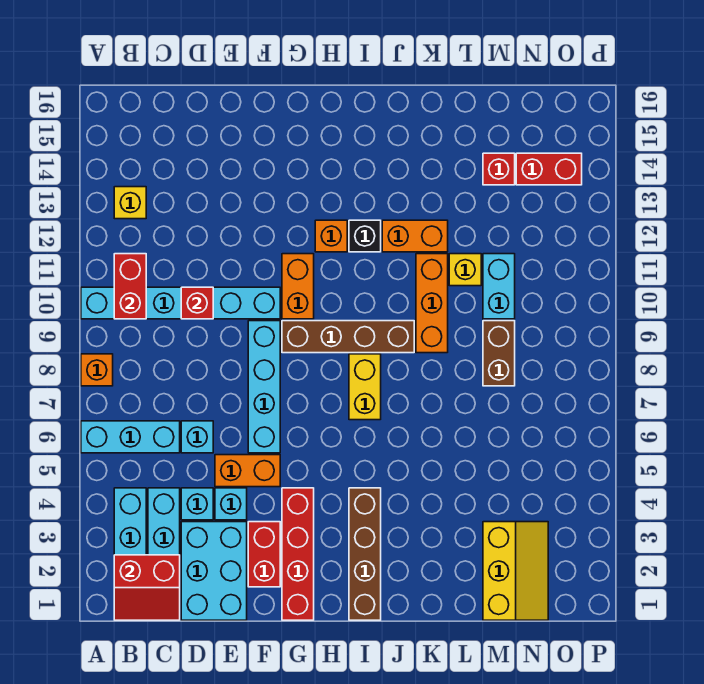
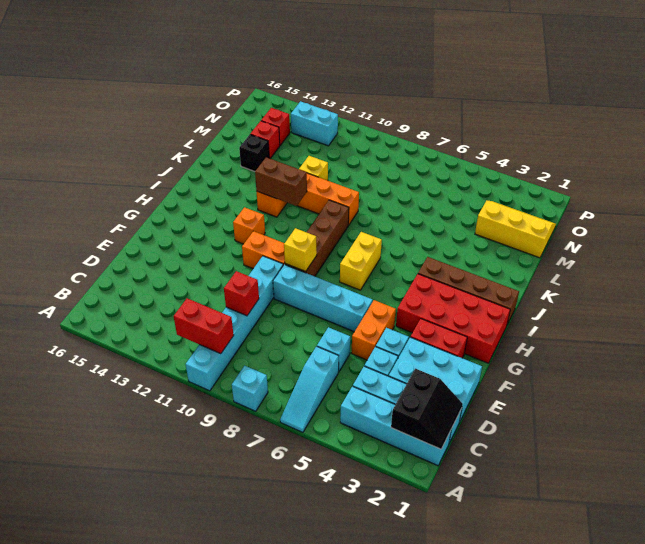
cyan brick A6:C6 level 1 -> cyan slope A6:C6 level 1 top C
orange brick A8 level 1 -> cyan brick A8 level 1
red slope B1:C2 level 2 top 2 -> black slope B1:C2 level 2 top 2
yellow brick B13 level 1 -> yellow brick G9 level 2
red brick G1:G4 level 1 -> red brick G1:H4 level 1
yellow brick I7:I8 level 1 -> yellow brick H7:I7 level 1
black brick I12 level 1 -> black brick L14 level 1
brown brick M8:M9 level 1 -> brown brick J11:J12 level 2
cyan brick M10:M11 level 1 -> cyan brick O12:O13 level 1
red brick N14:O14 level 1 -> red brick N14 level 1

